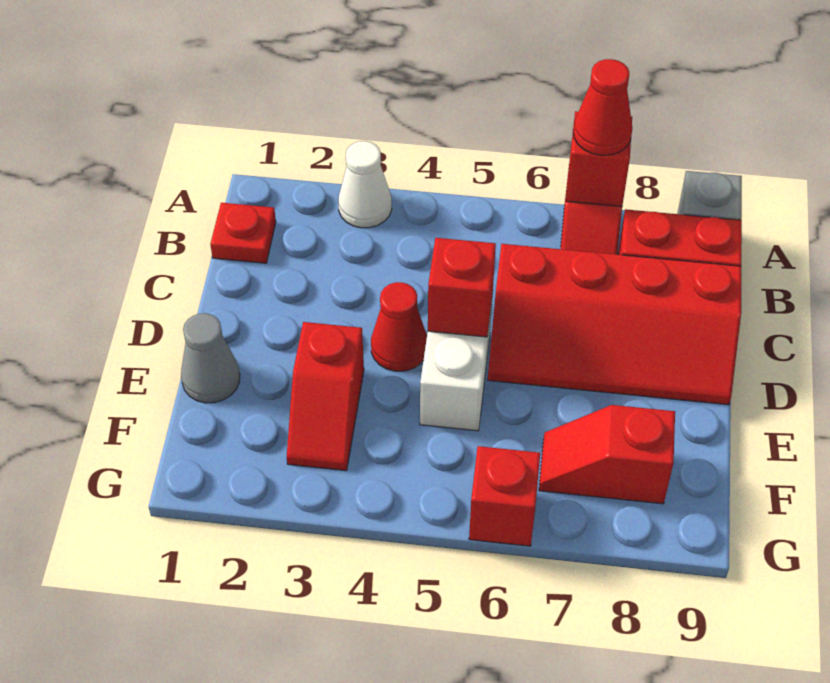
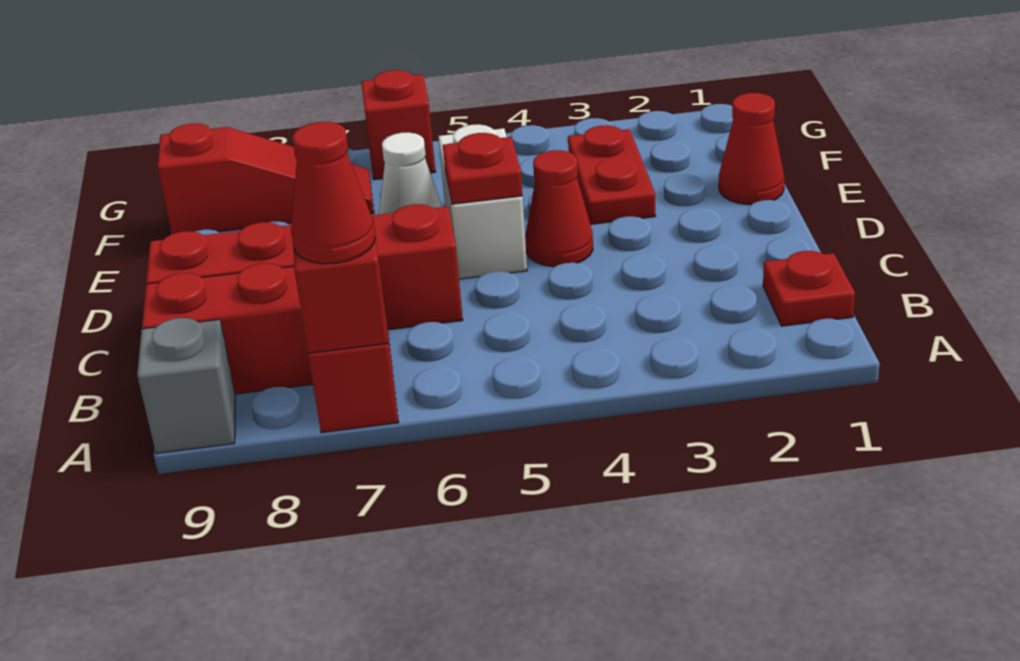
white cone A3 level 1 -> white cone E6 level 1
red brick D5 level 2 -> red plate D5 level 2
grey cone E1 level 1 -> red cone E1 level 1
red slope E3:F3 level 1 top E -> red plate E3:F3 level 1
red slope F7:F8 level 1 top 8 -> red slope F7:F9 level 1 top 9

